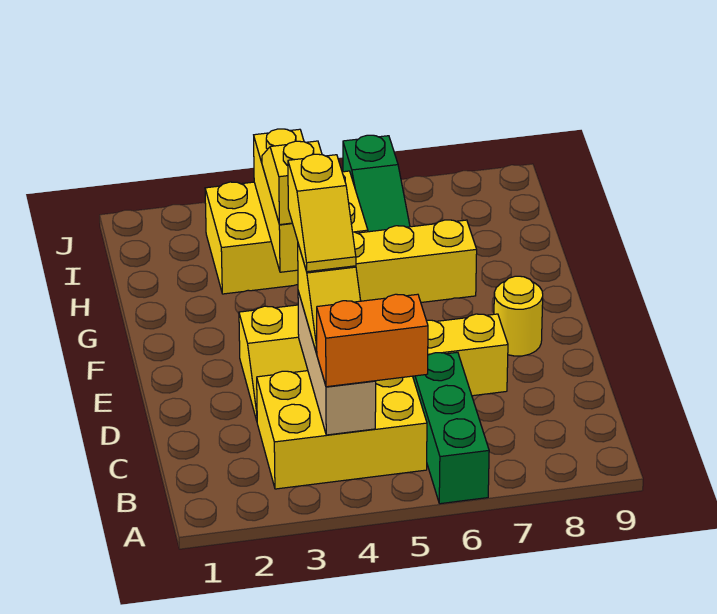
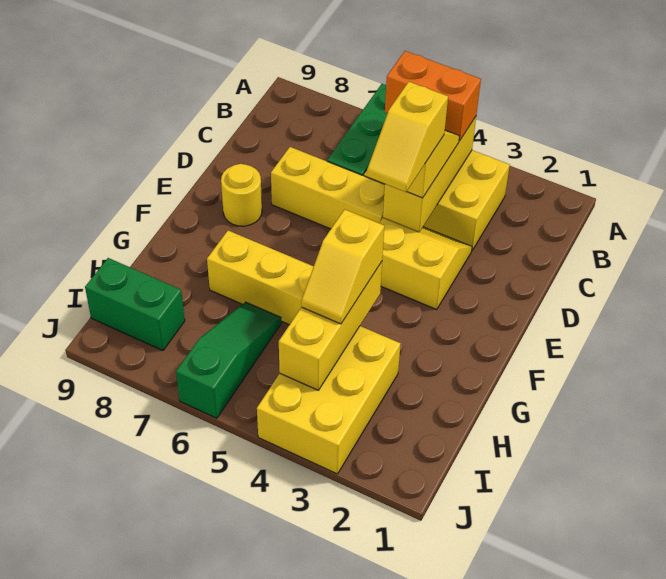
tan brick B4:D4 level 2 -> yellow brick B4:D4 level 2
yellow slope D4:E4 level 4 top E -> yellow slope D4:E4 level 4 top D
yellow brick H3:I5 level 1 -> yellow brick H3:J4 level 1
none -> green brick I8:I9 level 1

